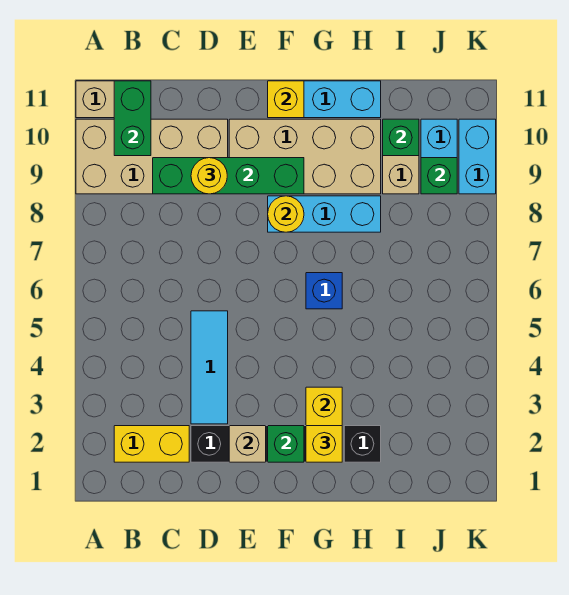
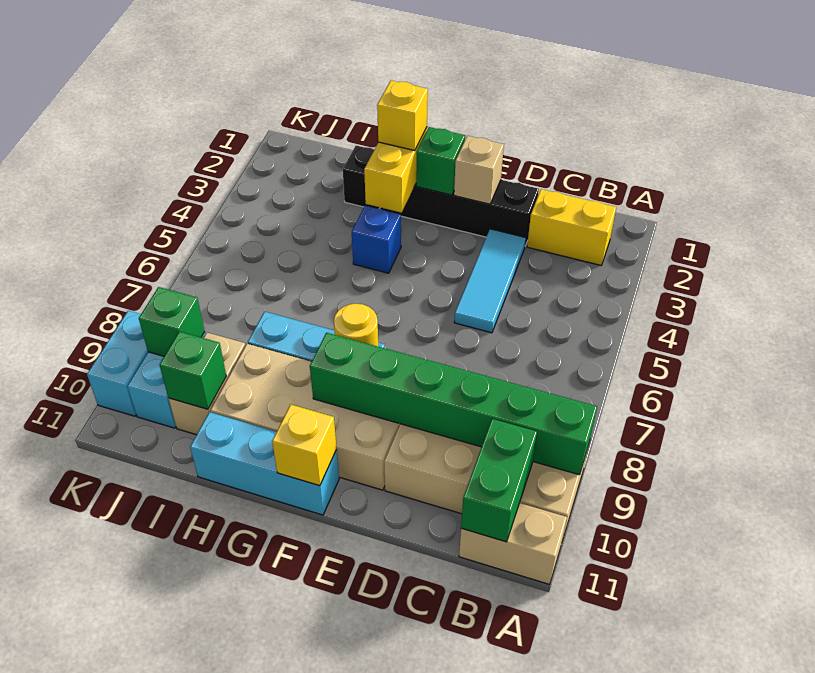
green brick C9:F9 level 2 -> green brick A9:F9 level 2
yellow round brick D9 level 3 -> none
blue brick G6 level 1 -> blue brick G4 level 1

